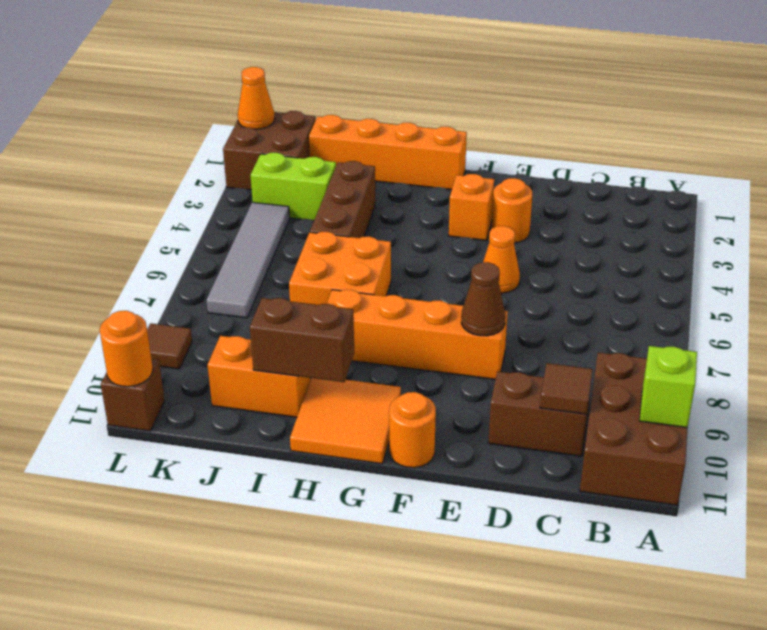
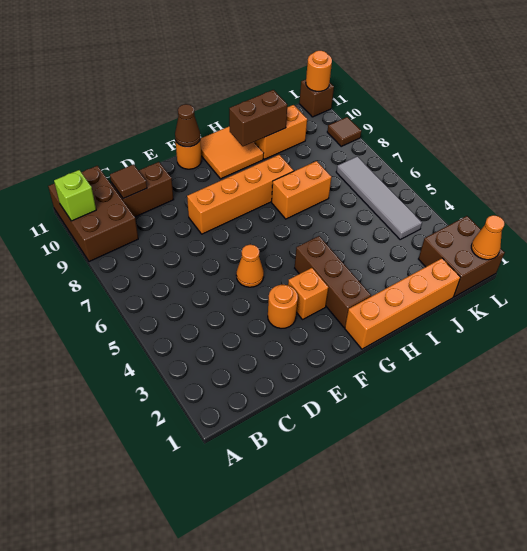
brown cone E8 level 2 -> brown cone F11 level 2
orange brick H6:I7 level 1 -> orange brick H7:I7 level 1
brown brick I3:I5 level 1 -> brown brick G2:G4 level 1
lime brick J3:K3 level 1 -> none

